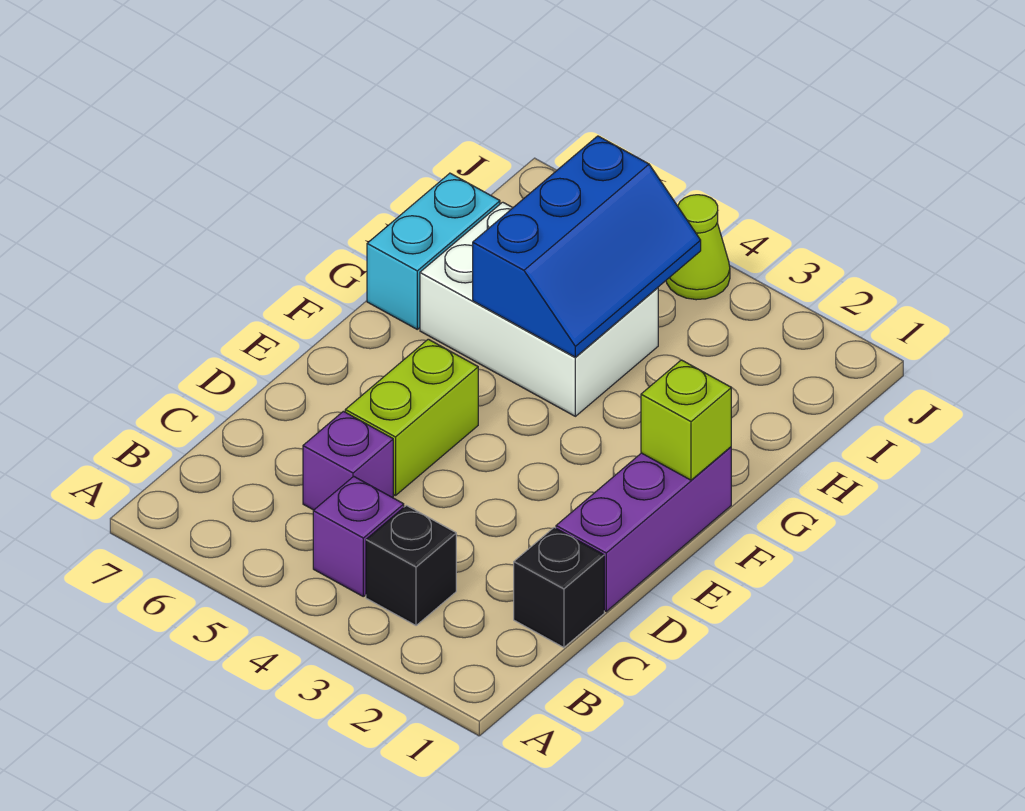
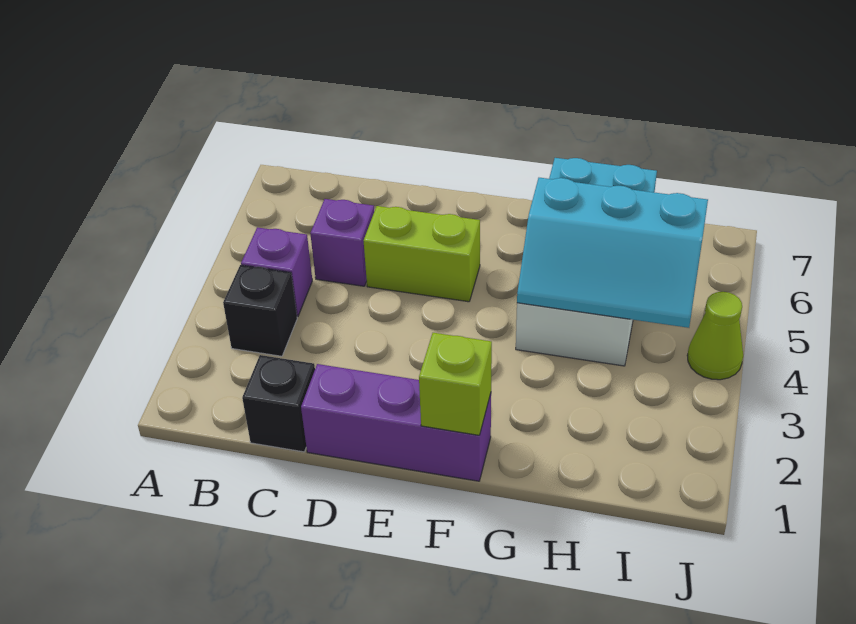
blue slope G4:I5 level 2 top 5 -> cyan slope G4:I5 level 2 top 5

